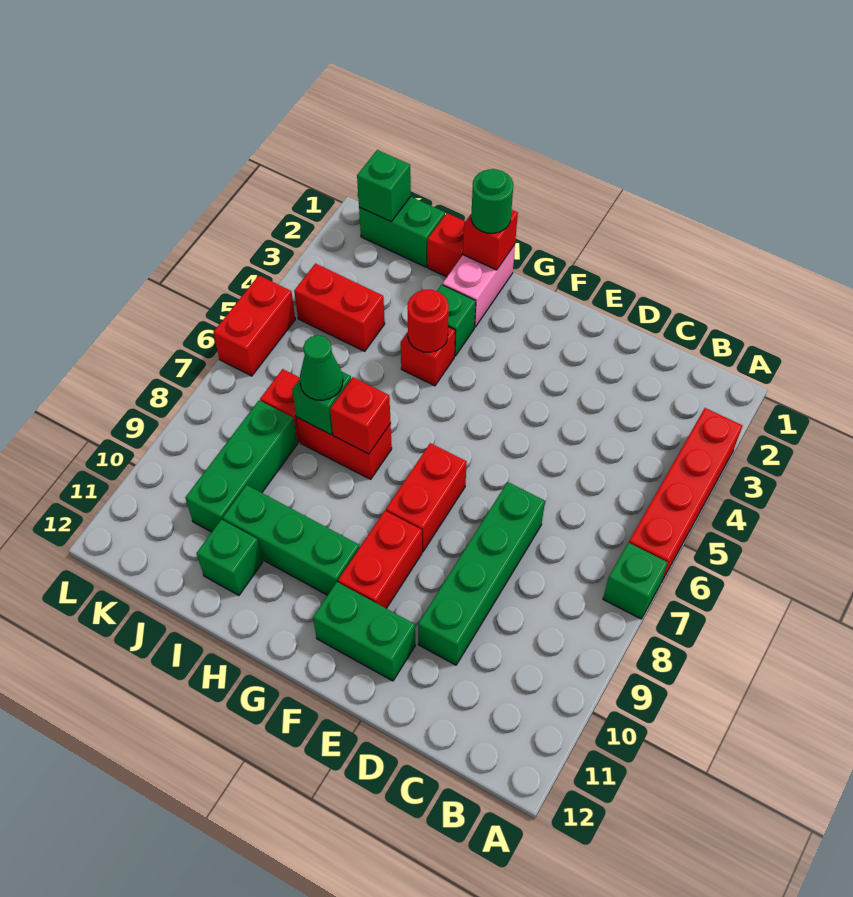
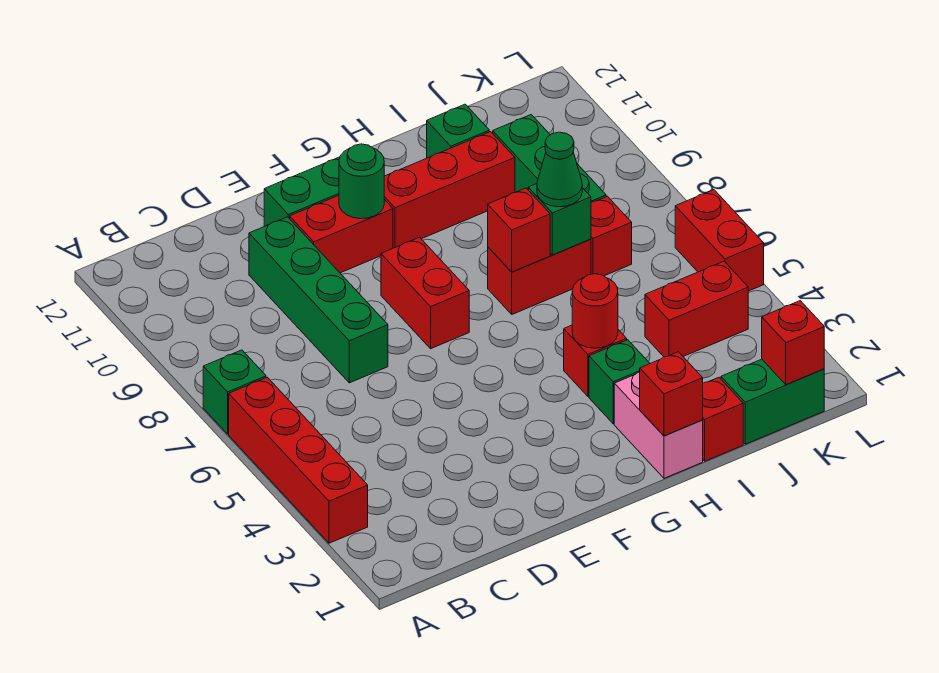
red brick F9:F10 level 1 -> red brick E10:F10 level 1
green brick G10:I10 level 1 -> red brick G10:I10 level 1
green round brick H1 level 3 -> green round brick F10 level 2
green brick K1 level 2 -> red brick K1 level 2

